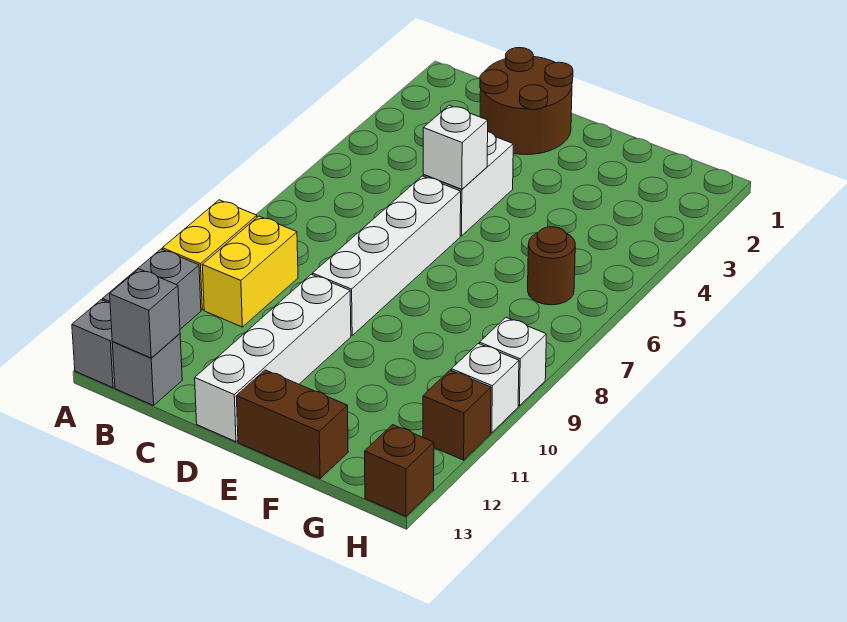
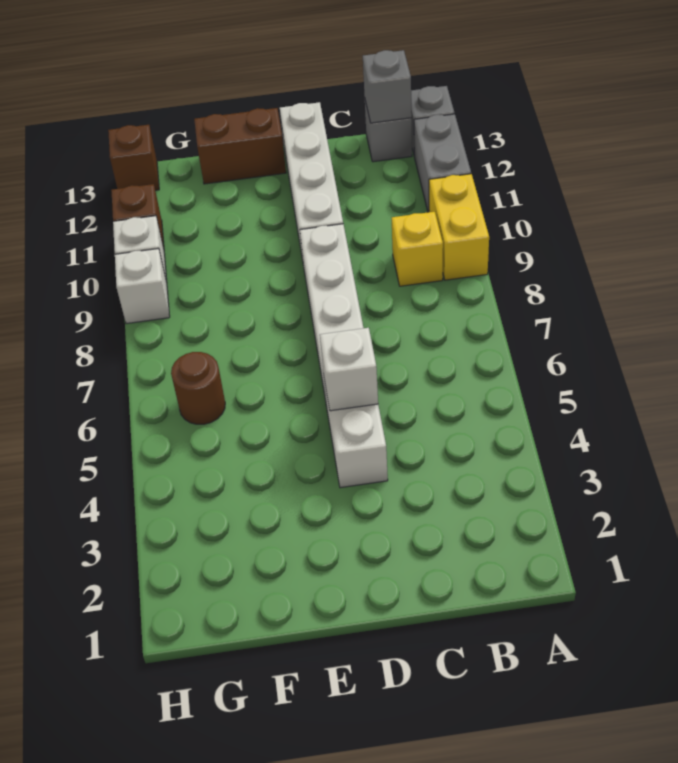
yellow brick B9:B10 level 1 -> yellow brick B9 level 1
brown round brick C1:D2 level 1 -> none

